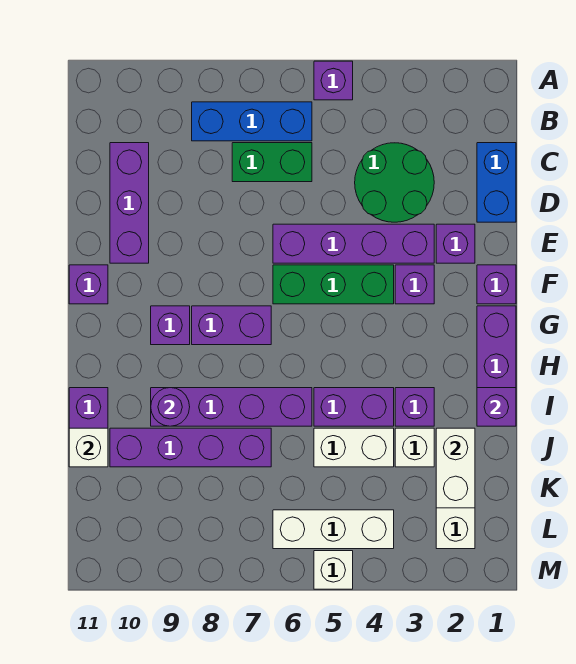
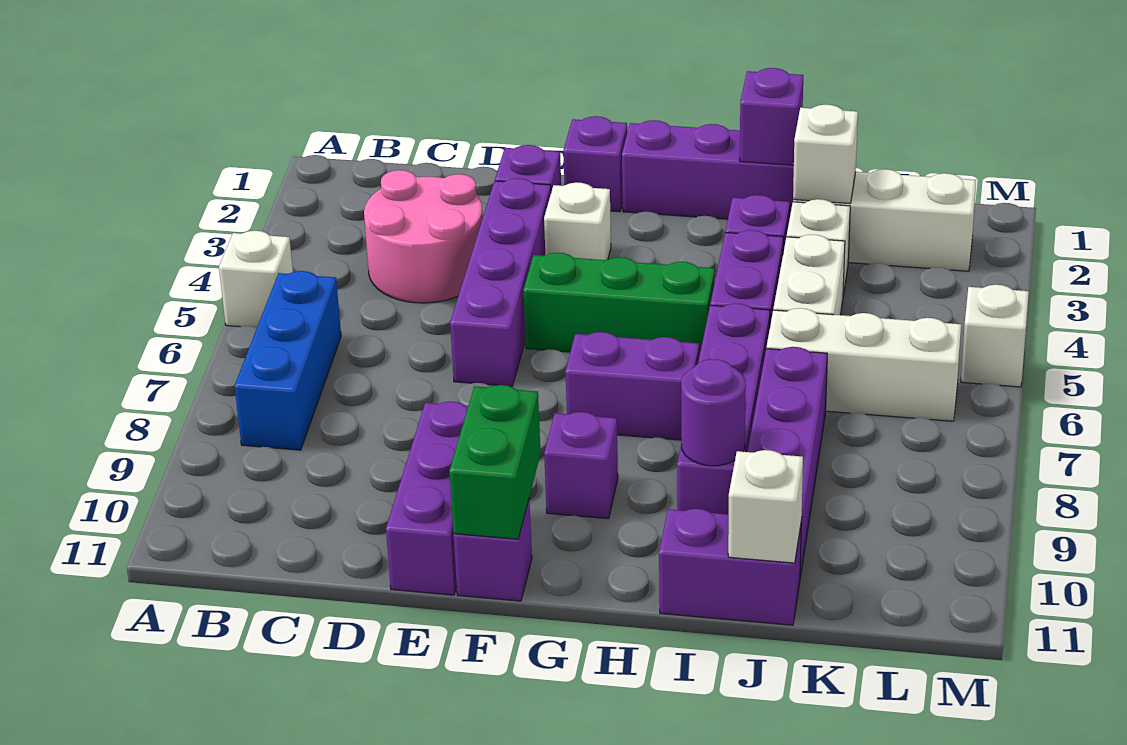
purple brick A5 level 1 -> white brick A5 level 1
blue brick C1:D1 level 1 -> none
green round brick C3:D4 level 1 -> pink round brick C3:D4 level 1
green brick C6:C7 level 1 -> green brick F10:F11 level 2
purple brick C10:E10 level 1 -> purple brick E9:E11 level 1
purple brick F3 level 1 -> white brick F3 level 1
green brick F4:F6 level 1 -> green brick F5:H5 level 1
purple brick G7:G8 level 1 -> purple brick G7:H7 level 1
white brick J2:K2 level 2 -> white brick J2 level 2
white brick L4:L6 level 1 -> white brick J6:L6 level 1

